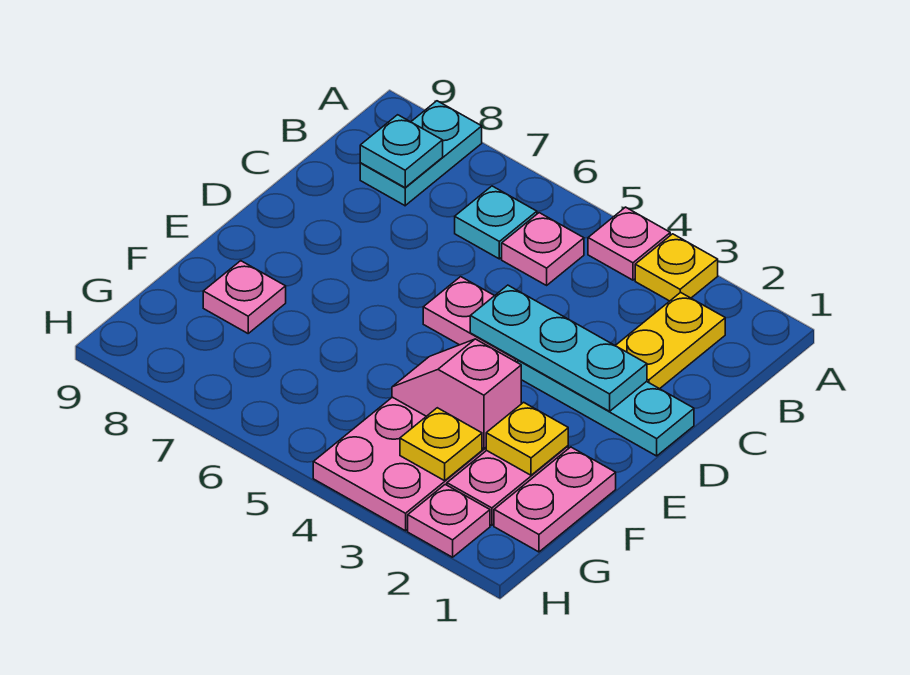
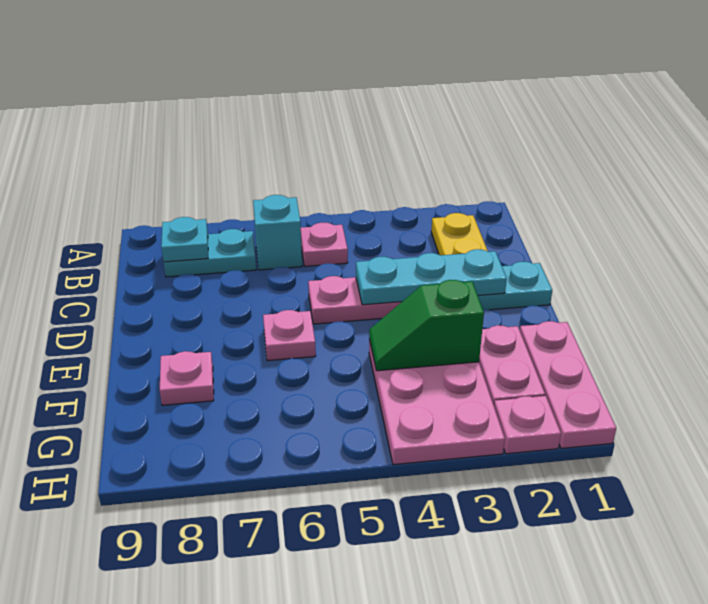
yellow plate A3 level 1 -> none
pink plate A4 level 1 -> pink plate E6 level 1
cyan plate A8:B8 level 1 -> cyan plate B7:B8 level 1
cyan plate B6 level 1 -> cyan brick B6 level 1
pink plate F1:G1 level 1 -> pink plate F1:H1 level 1
yellow plate F2 level 2 -> none
pink slope F3:F4 level 2 top 3 -> green slope F3:F4 level 2 top 3
yellow plate G3 level 2 -> none

